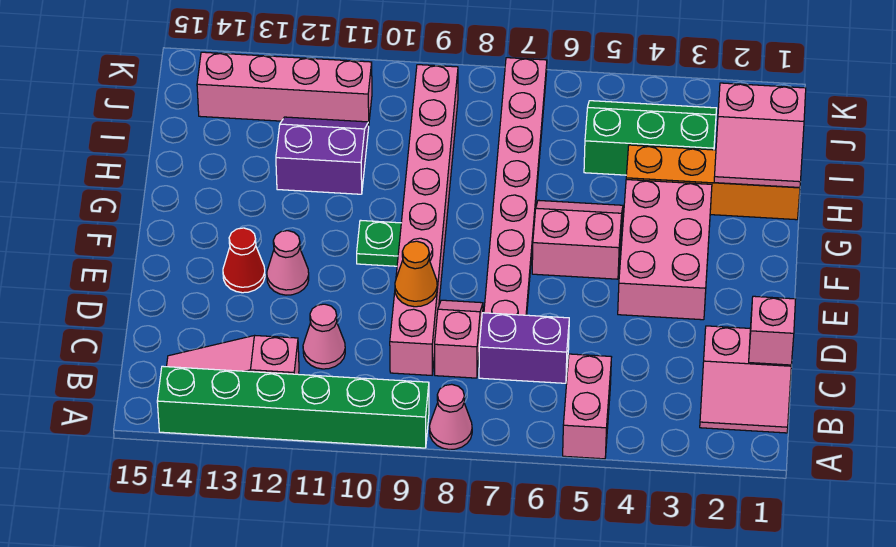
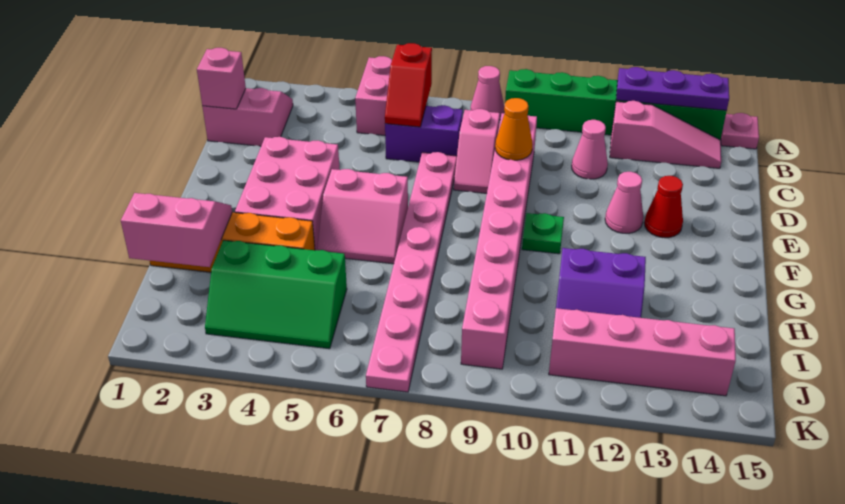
none -> purple plate A12:A14 level 2
none -> pink plate A15 level 1
none -> red slope B6:C6 level 2 top B

